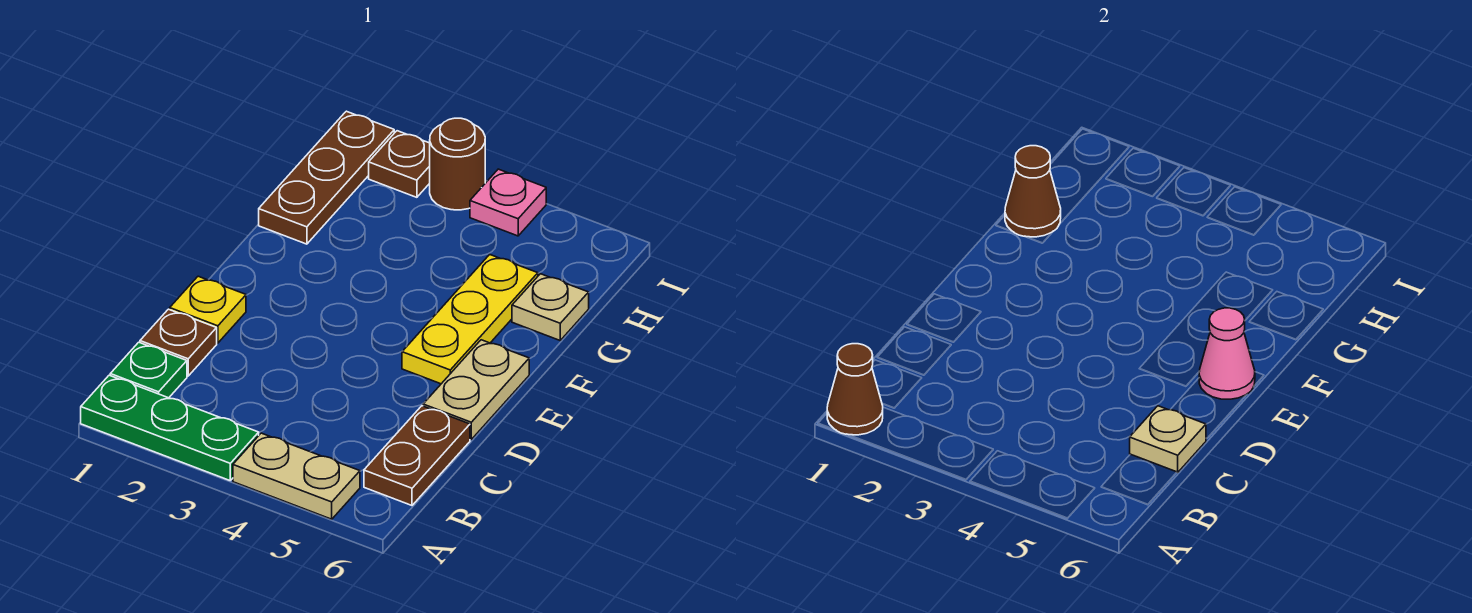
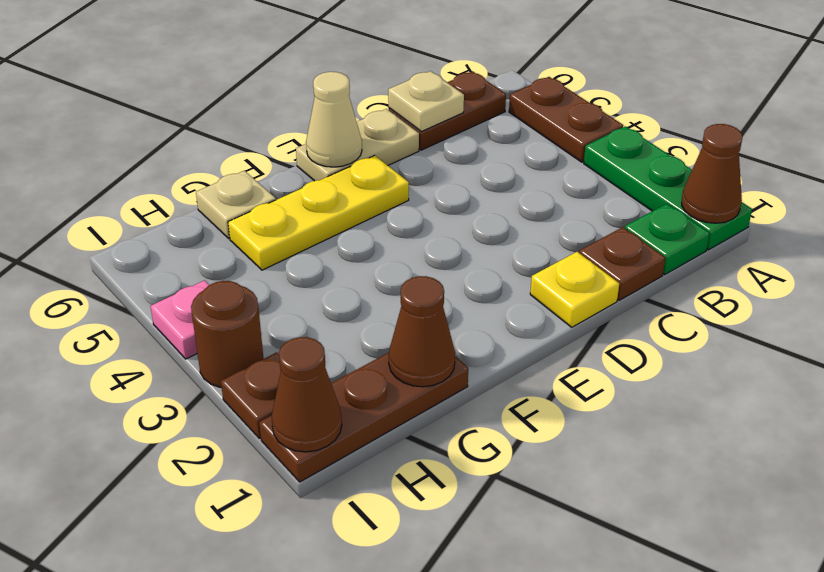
tan plate A4:A5 level 1 -> brown plate A4:A5 level 1
pink cone E6 level 2 -> tan cone E6 level 2
none -> brown cone I1 level 2

